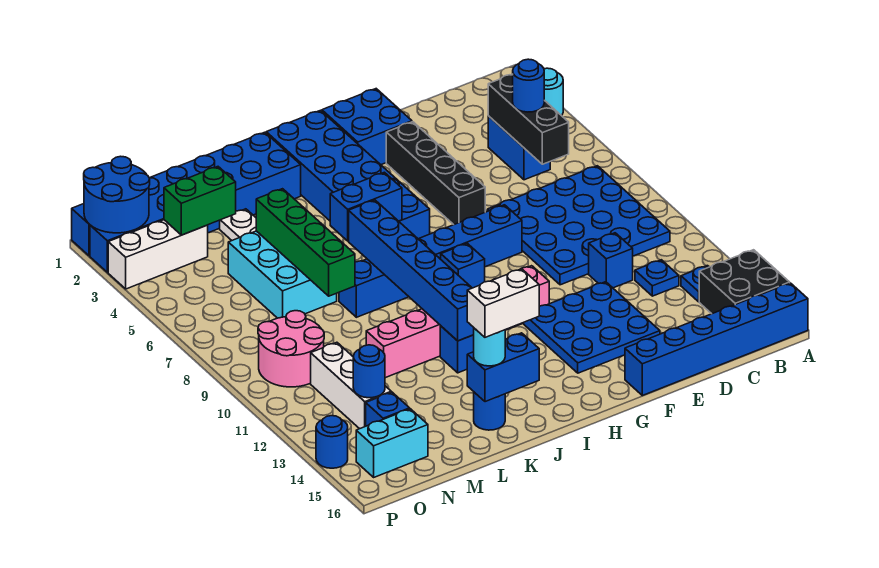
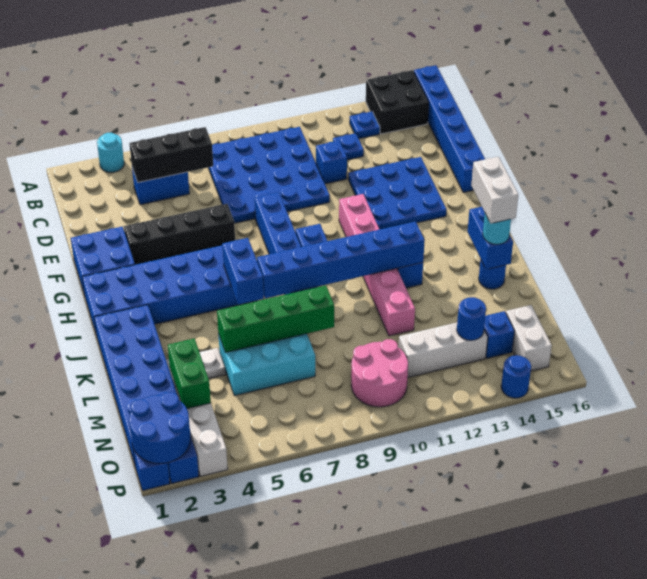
blue round brick C5 level 3 -> none
cyan brick N15:O15 level 1 -> white brick N15:O15 level 1

